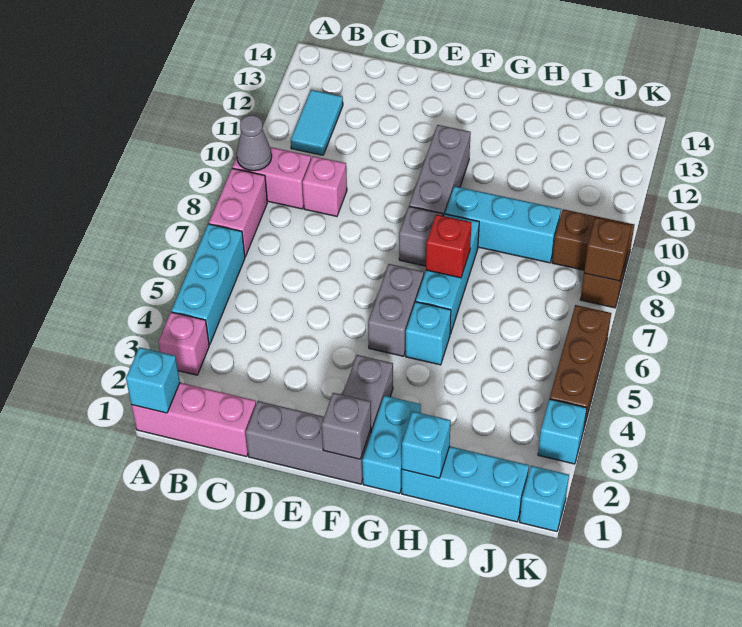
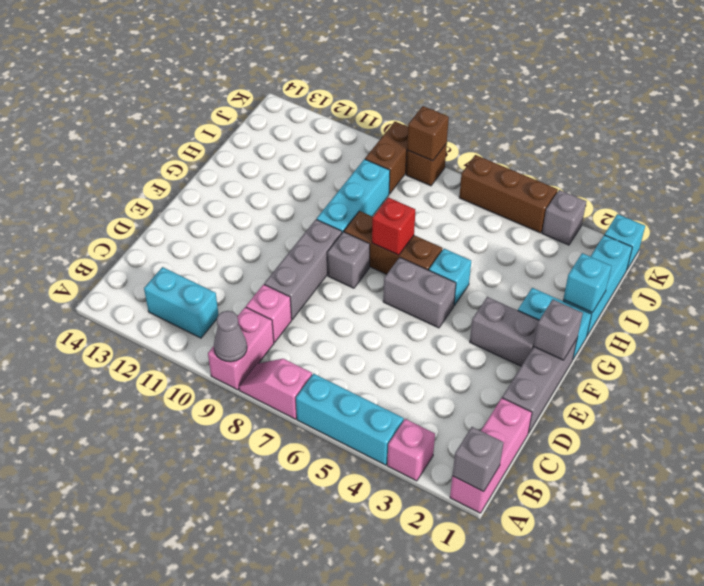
cyan brick A1 level 2 -> grey brick A1 level 2
pink brick A7:A8 level 1 -> pink slope A7:A8 level 1 top 7
cyan tile B11:B12 level 1 -> cyan brick B11:B12 level 1
grey brick F9:F11 level 1 -> grey brick D9:F9 level 1
cyan brick G6:G8 level 1 -> brown brick G6:G8 level 1
cyan brick K3 level 1 -> grey brick K3 level 1

